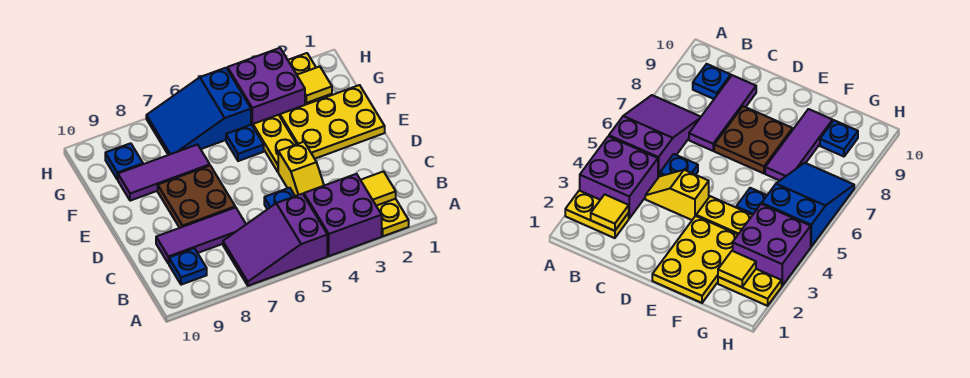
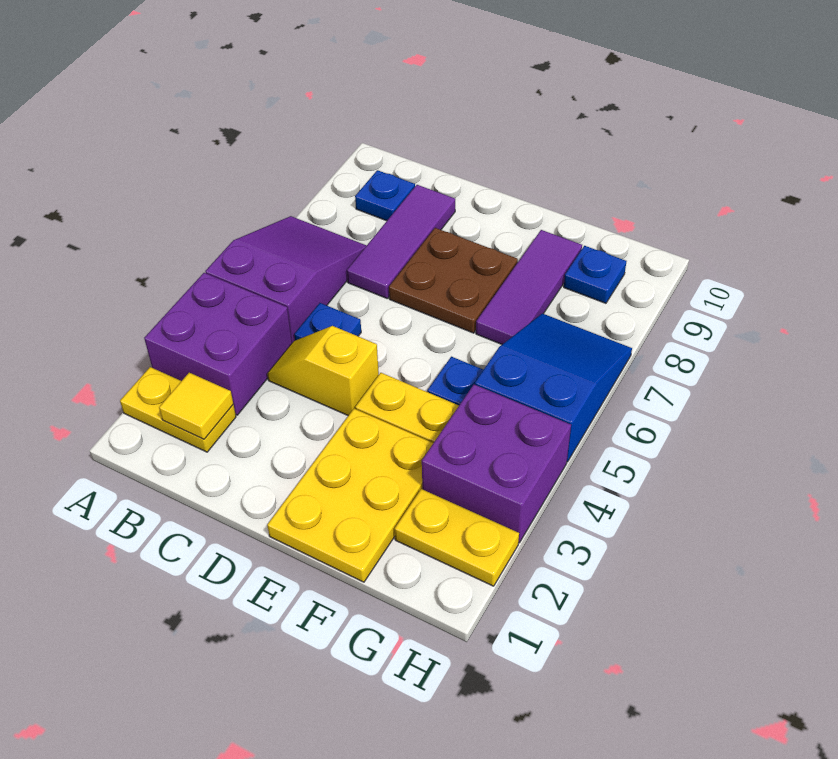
yellow tile G2 level 2 -> none

